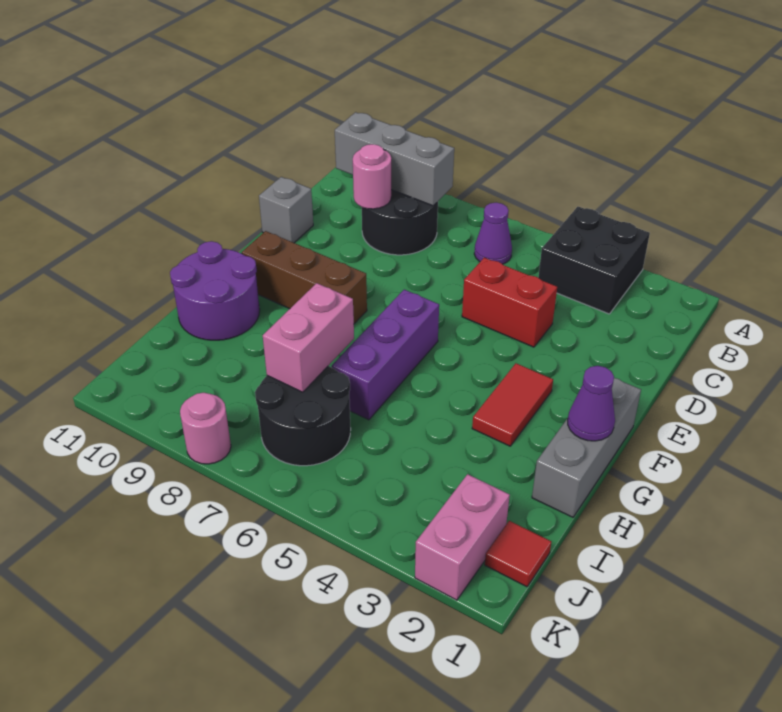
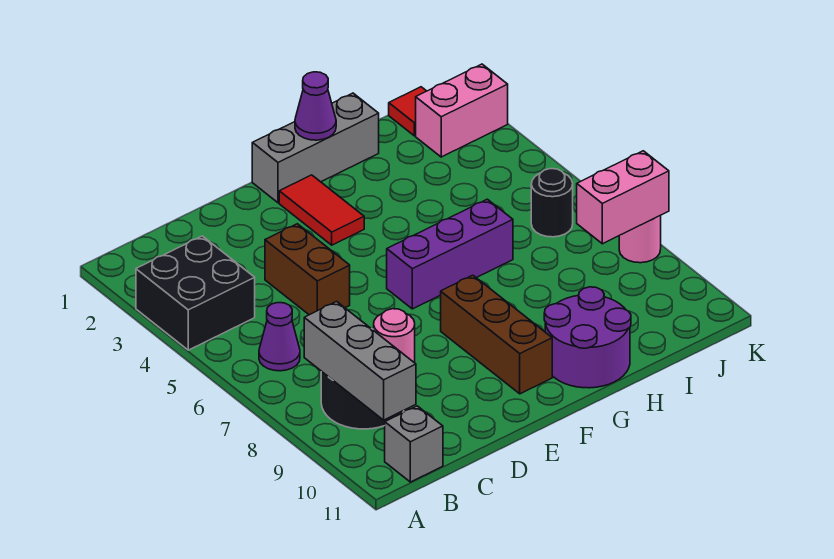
red brick D4:D5 level 1 -> brown brick D4:D5 level 1
grey brick D11 level 1 -> grey brick B11 level 1
red tile F3:G3 level 1 -> red tile F2:F3 level 1
pink brick H7:I7 level 2 -> pink brick J8:K8 level 2
black round brick I6:J7 level 1 -> black round brick J6 level 1

